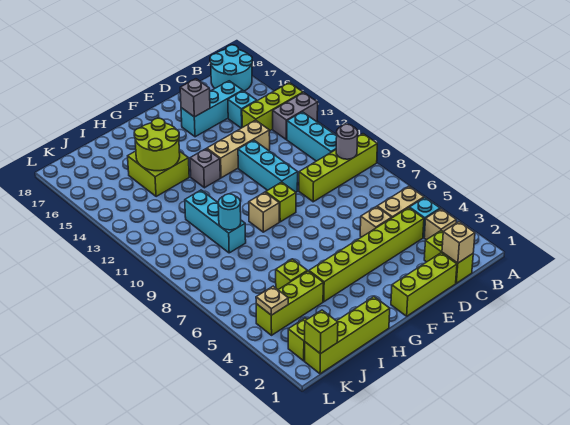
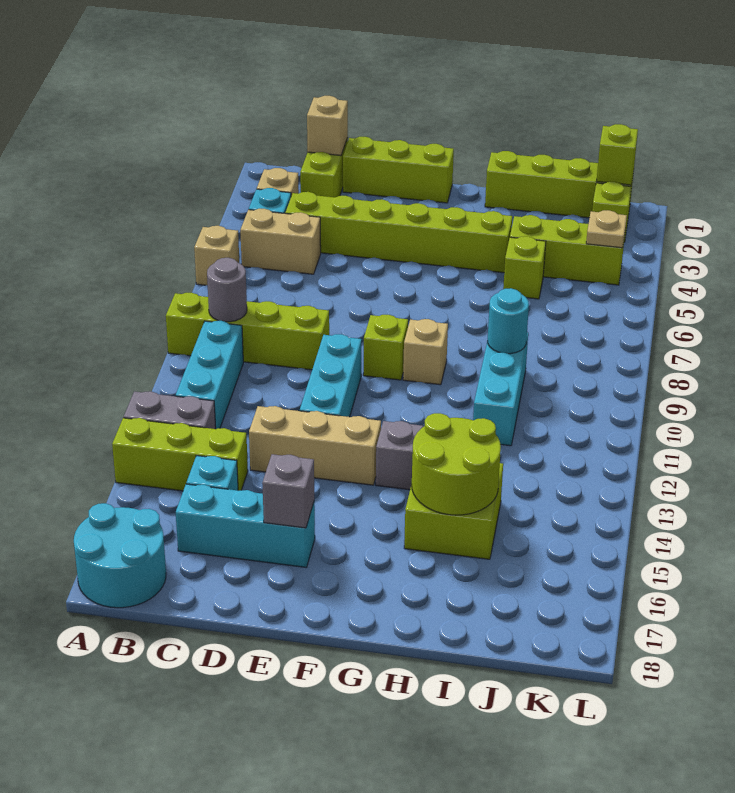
tan brick D5 level 1 -> tan brick A6 level 1

